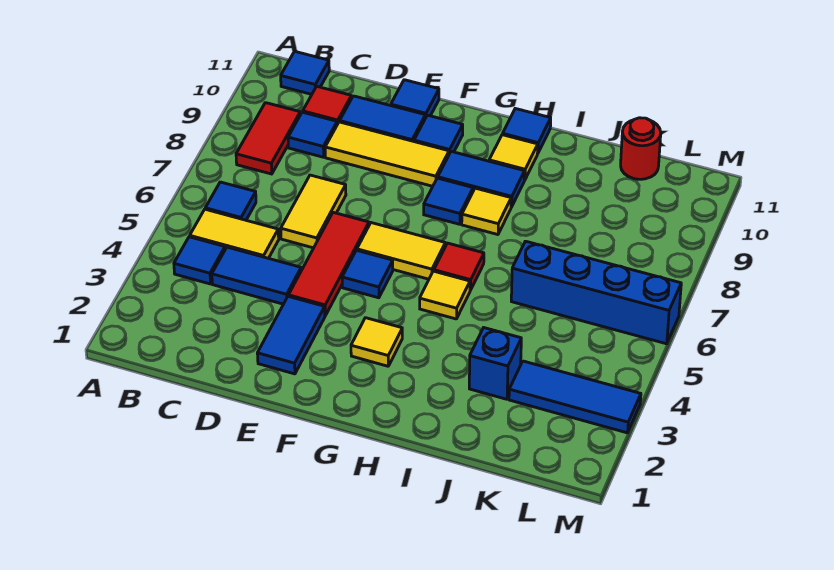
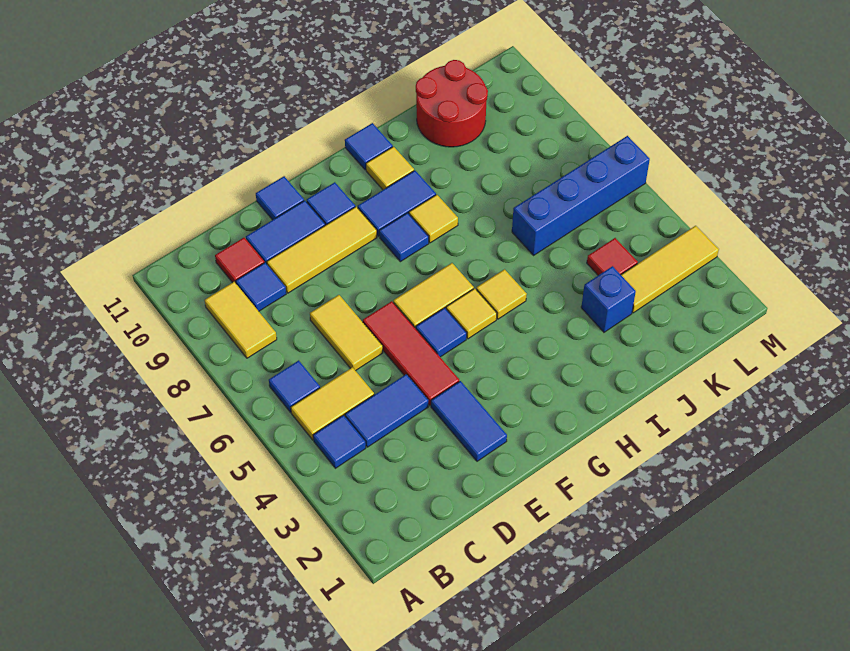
red tile B8:B9 level 1 -> yellow tile B8:B9 level 1
blue tile B11 level 1 -> none
yellow tile G3 level 1 -> yellow tile G5 level 1
red tile H6 level 1 -> red tile K4 level 1
blue tile K3:M3 level 1 -> yellow tile K3:M3 level 1
red round brick K11 level 1 -> red round brick J10:K11 level 1

